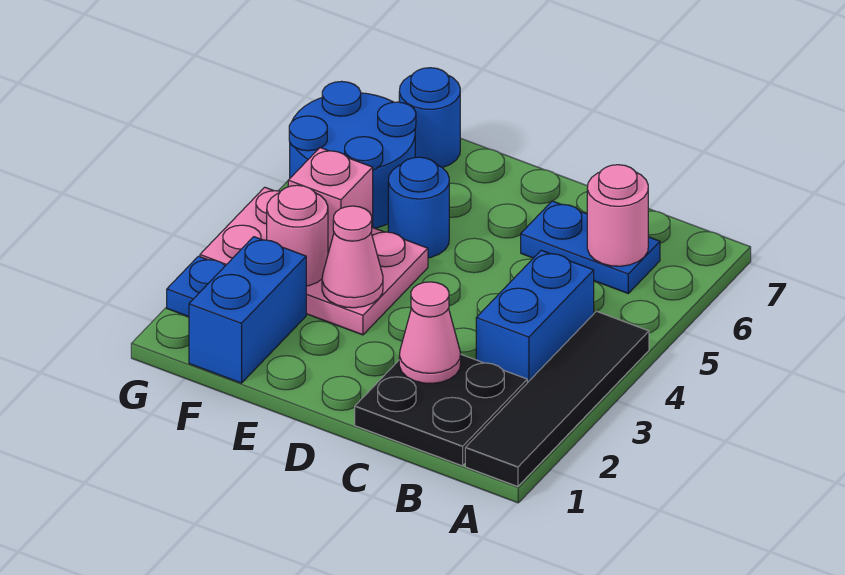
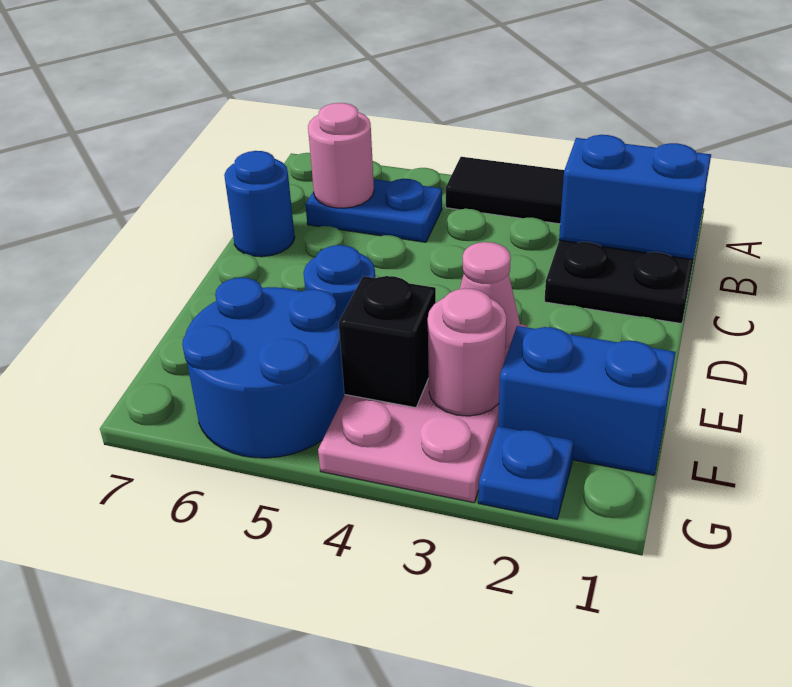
blue brick B3:B4 level 1 -> blue brick B1:B2 level 2
blue plate B6:C6 level 1 -> blue plate B5:B6 level 1
pink cone C2 level 2 -> none
pink brick F4 level 2 -> black brick F4 level 2
blue round brick F7 level 1 -> blue round brick C7 level 1

